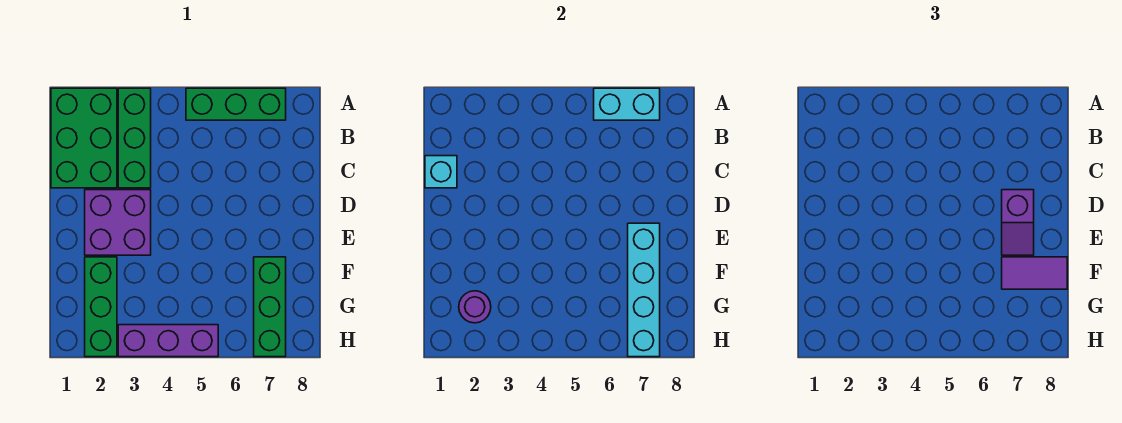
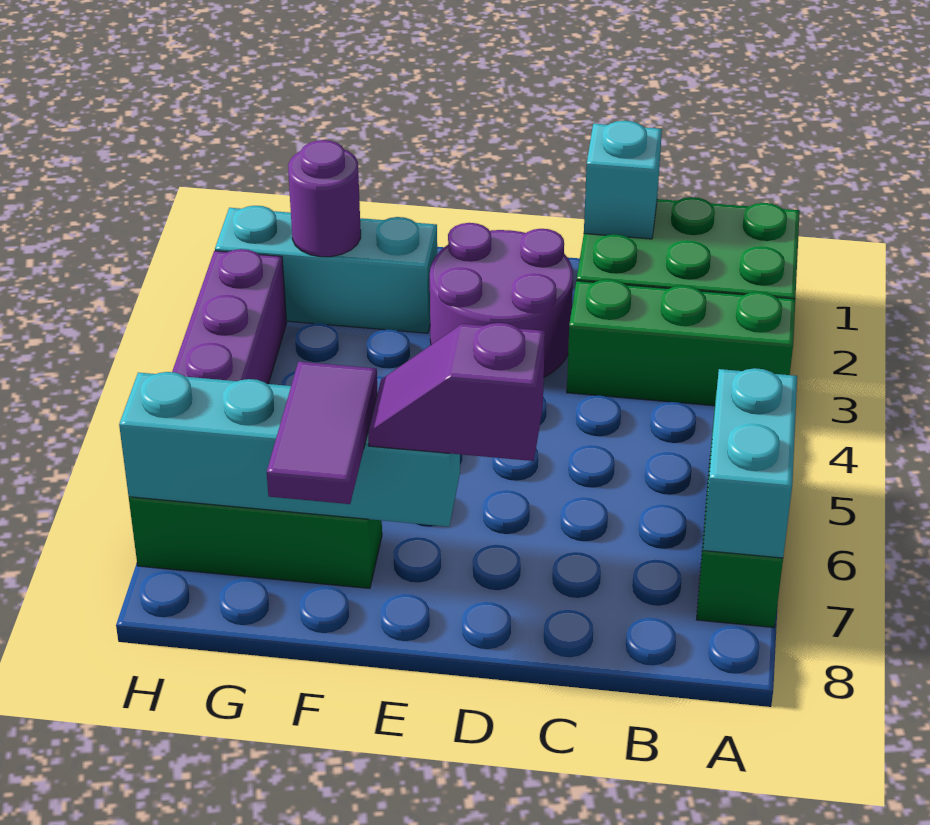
purple brick D2:E3 level 1 -> purple round brick D2:E3 level 1
green brick F2:H2 level 1 -> cyan brick F2:H2 level 1

